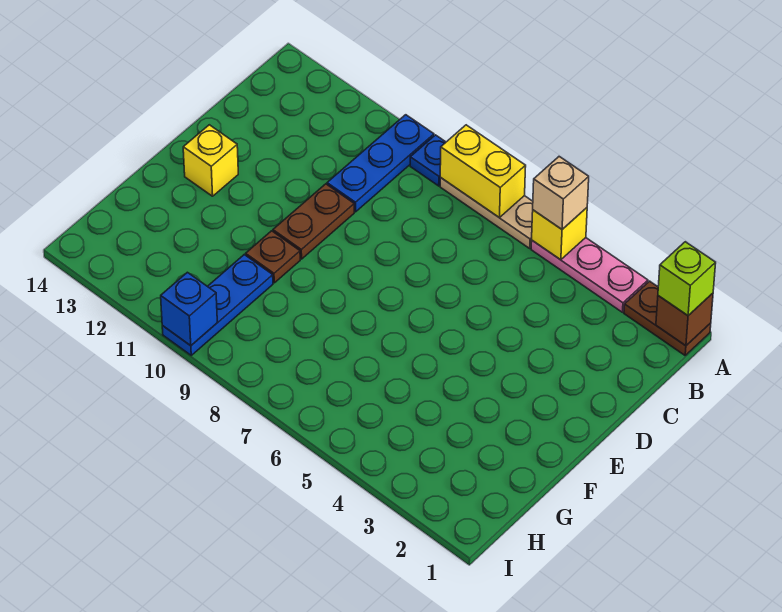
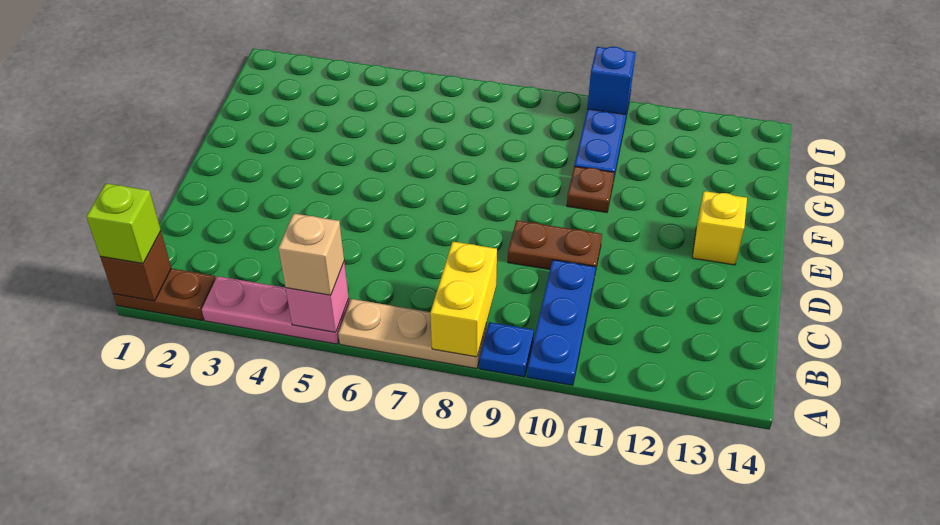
yellow brick A5 level 2 -> pink brick A5 level 2
yellow brick A7:A8 level 2 -> yellow brick A8:B8 level 2
brown plate D10:E10 level 1 -> brown plate D9:D10 level 1

